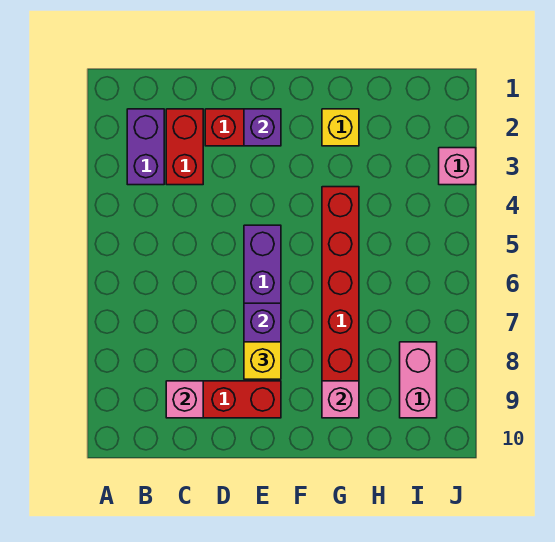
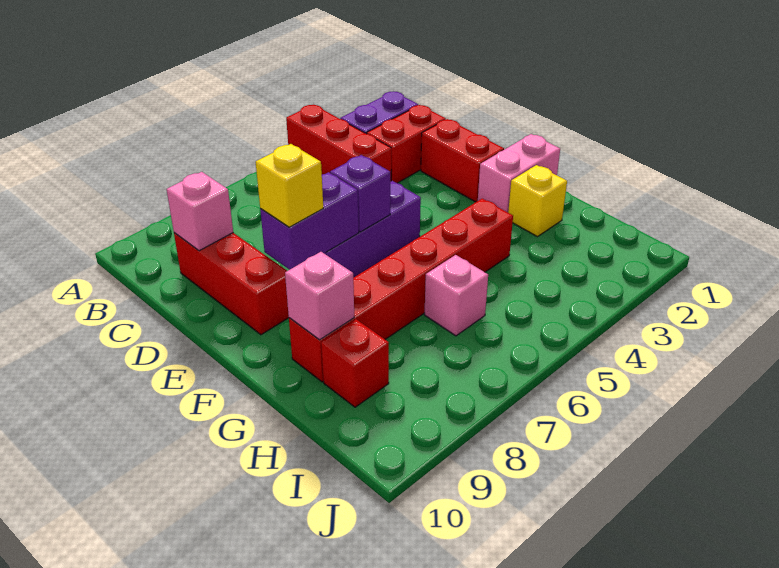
none -> red brick A4:C4 level 1
purple brick E2 level 2 -> purple brick E6 level 2
none -> red brick H9 level 1
pink brick I8:I9 level 1 -> pink brick F1:F2 level 1
pink brick J3 level 1 -> pink brick H6 level 1

